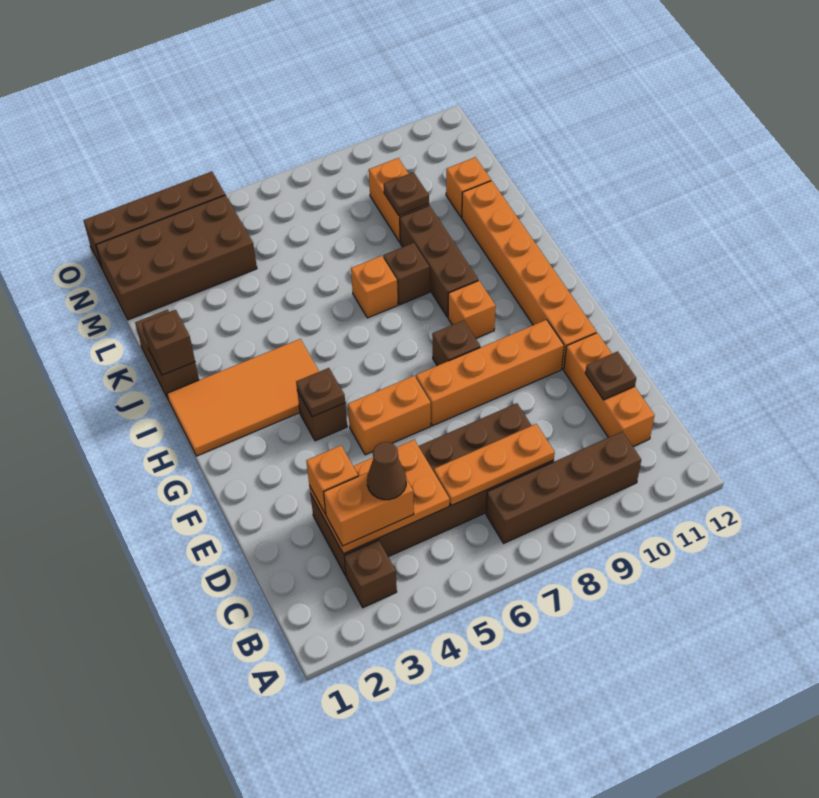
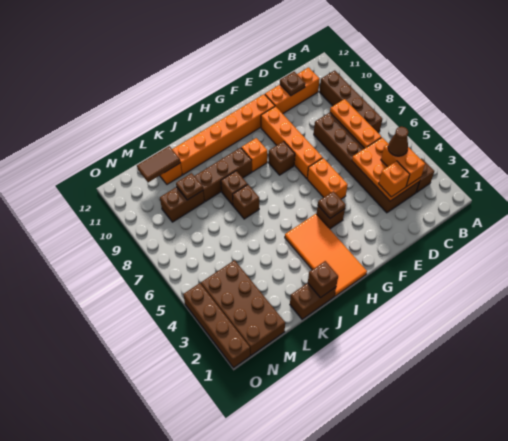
orange brick J7 level 1 -> brown brick J7 level 1
orange brick L9:M9 level 1 -> brown brick L9:M9 level 1
none -> brown tile L11:M11 level 2

